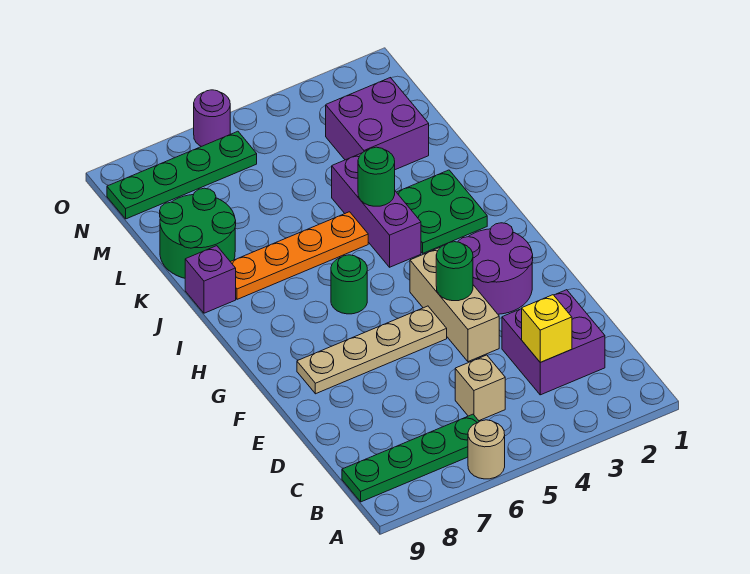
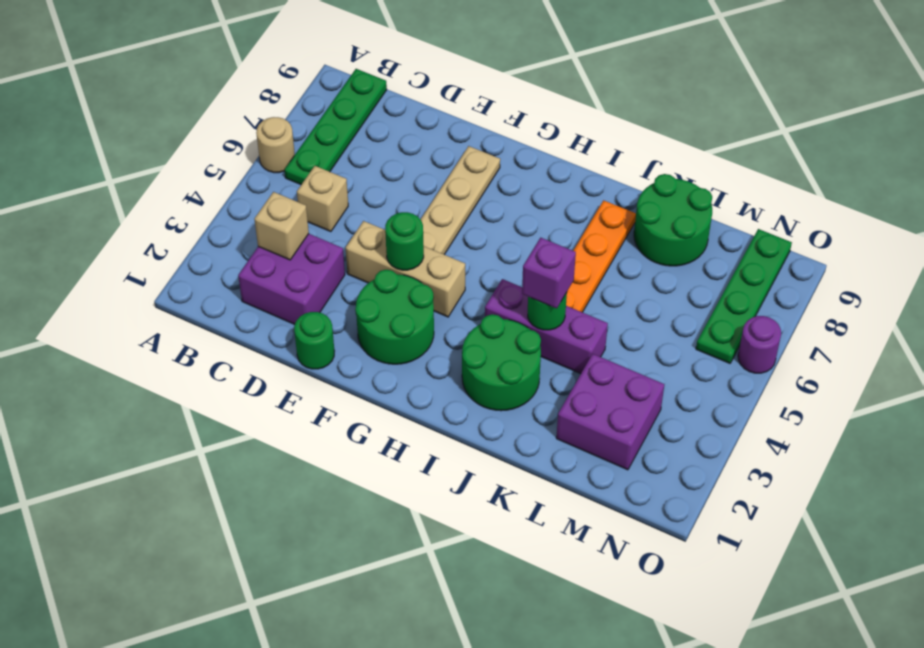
yellow brick C3 level 2 -> tan brick C3 level 2
purple round brick F2:G3 level 1 -> green round brick F2:G3 level 1
green round brick H6 level 1 -> green round brick E1 level 1
green plate I2:J3 level 1 -> green round brick I2:J3 level 1
purple brick J9 level 1 -> purple brick J4 level 3

